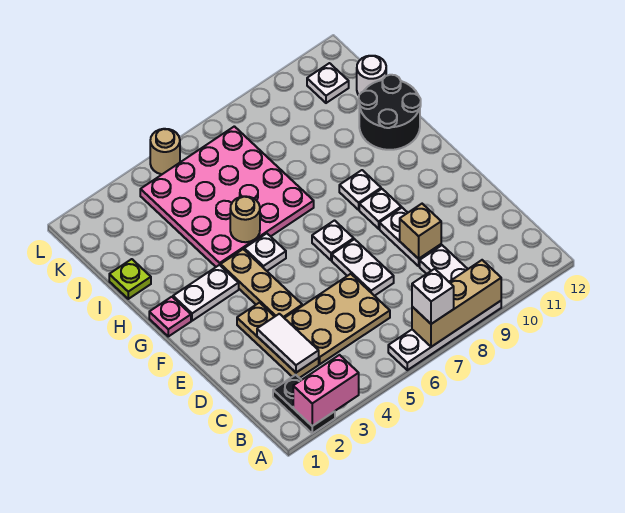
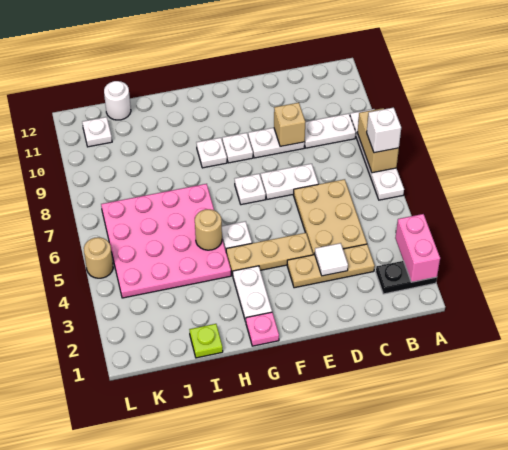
tan brick A7:A9 level 2 -> tan brick A7:A8 level 2
white tile C3:D3 level 2 -> white tile D3 level 2
black round brick H11:I12 level 1 -> none

